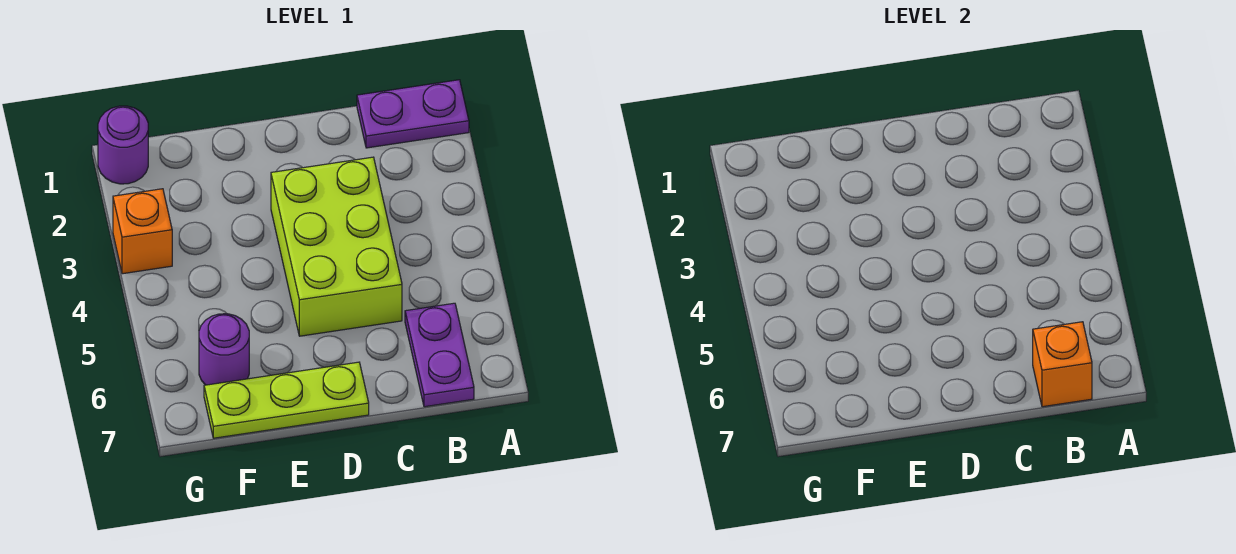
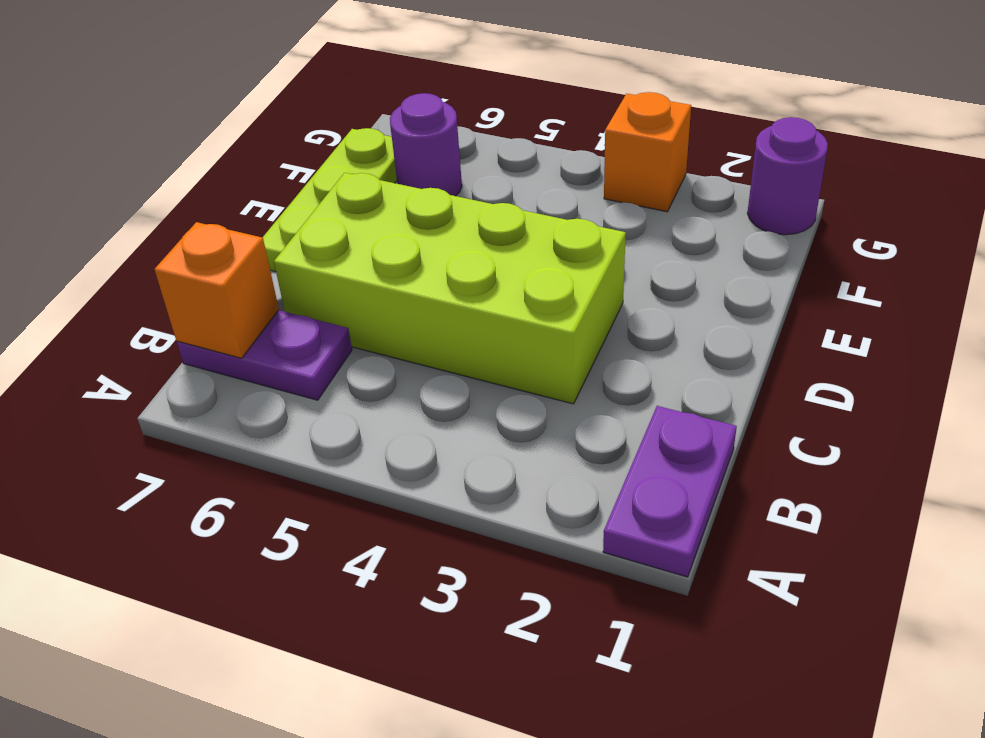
lime brick C3:D5 level 1 -> lime brick C3:D6 level 1

